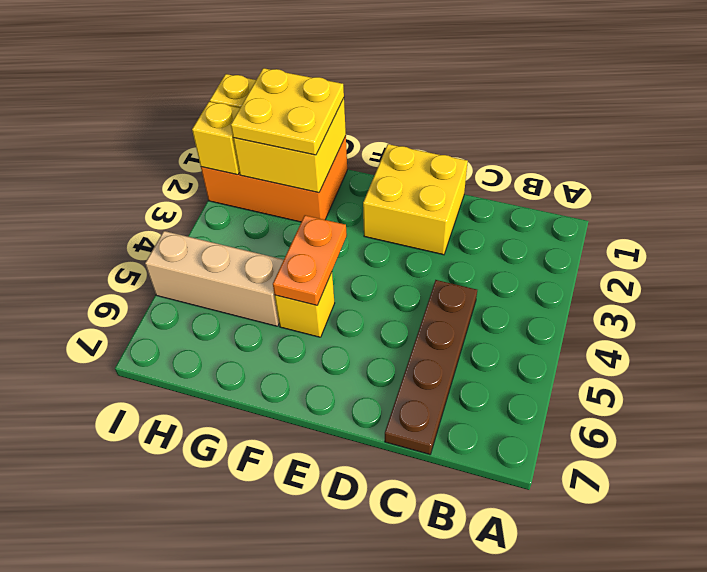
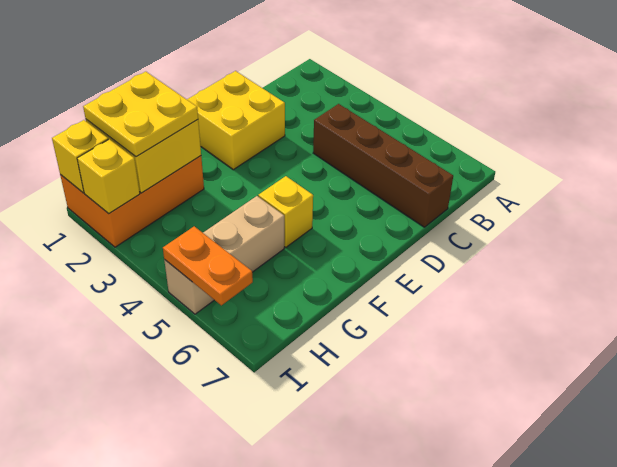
brown plate C4:C7 level 1 -> brown brick C4:C7 level 1
orange plate F4:F5 level 2 -> orange plate I5:I6 level 2

